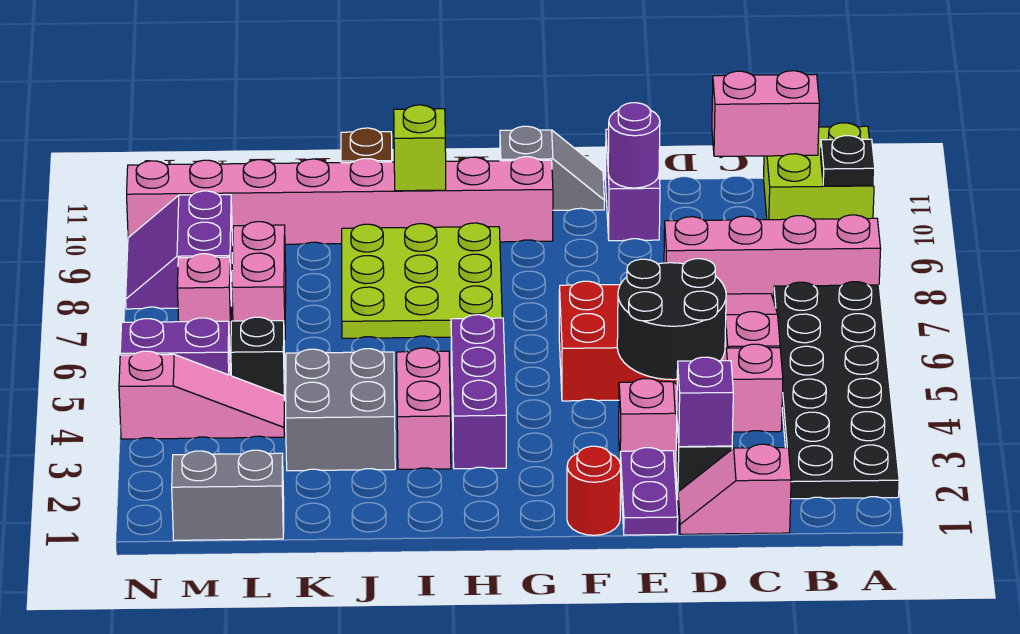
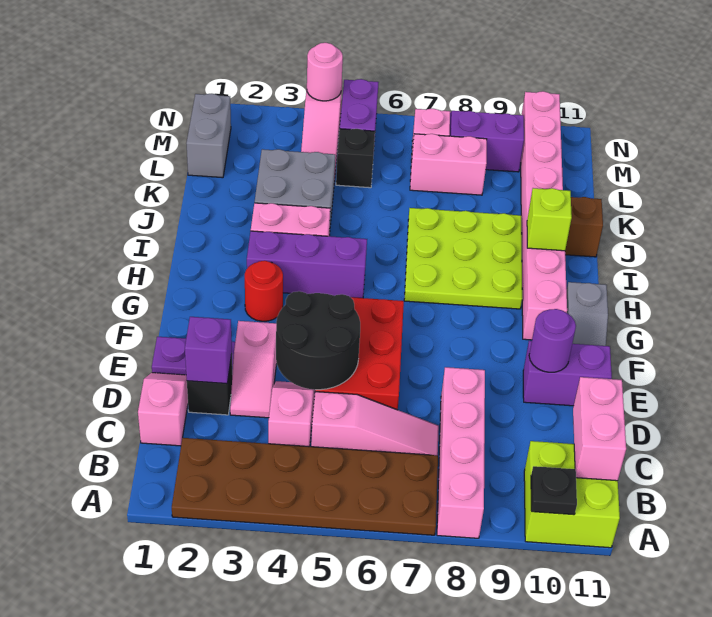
black plate A2:B7 level 1 -> brown plate A2:B7 level 1
red round brick F1 level 1 -> red round brick G3 level 1
none -> pink round brick N4 level 2

